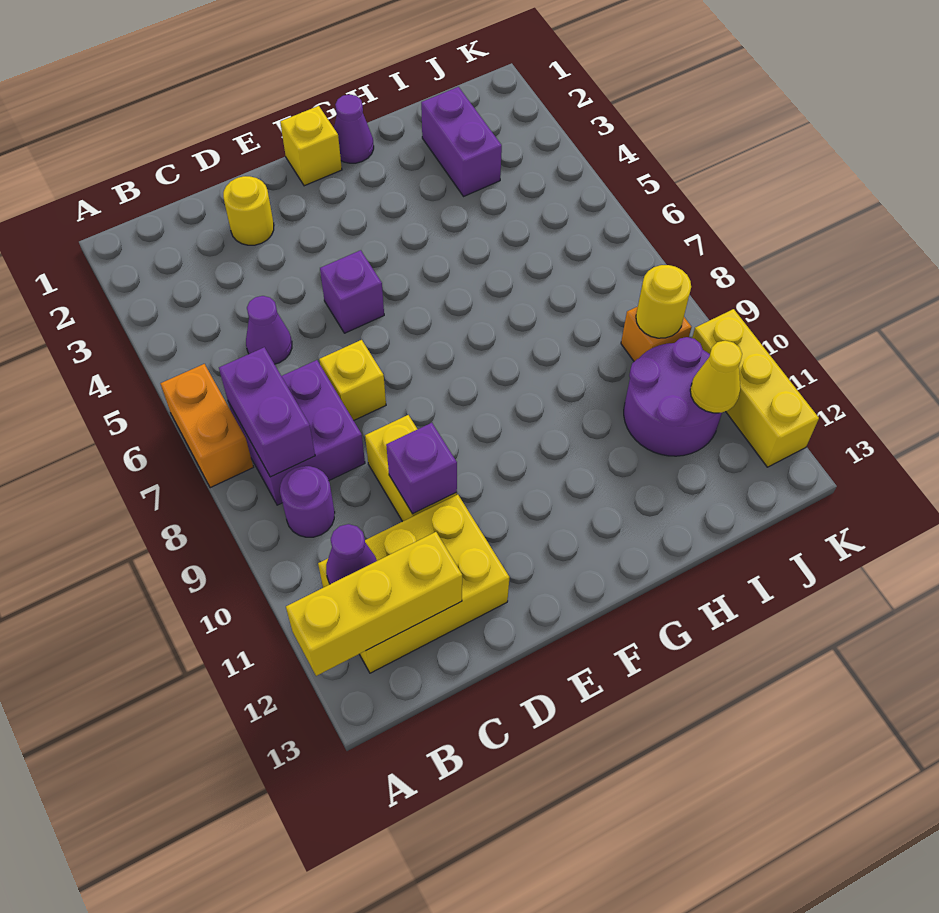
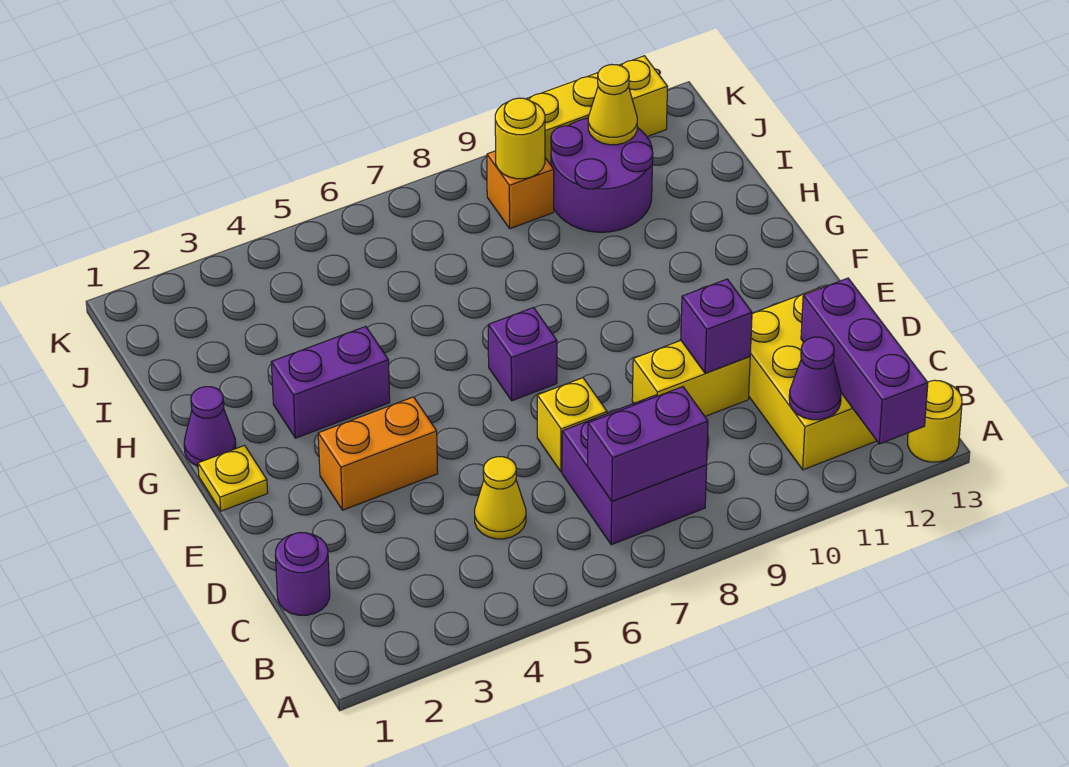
orange brick A6:A7 level 1 -> orange brick E3:E4 level 1
yellow brick A12:C12 level 2 -> purple brick A12:C12 level 2
purple round brick B9 level 1 -> purple round brick C1 level 1
purple cone C5 level 1 -> yellow cone C5 level 1
yellow round brick D2 level 1 -> yellow round brick A13 level 1
purple brick E5 level 1 -> purple brick F7 level 1
yellow brick F1 level 1 -> yellow plate F1 level 1
purple brick I2:I3 level 1 -> purple brick G3:G4 level 1

